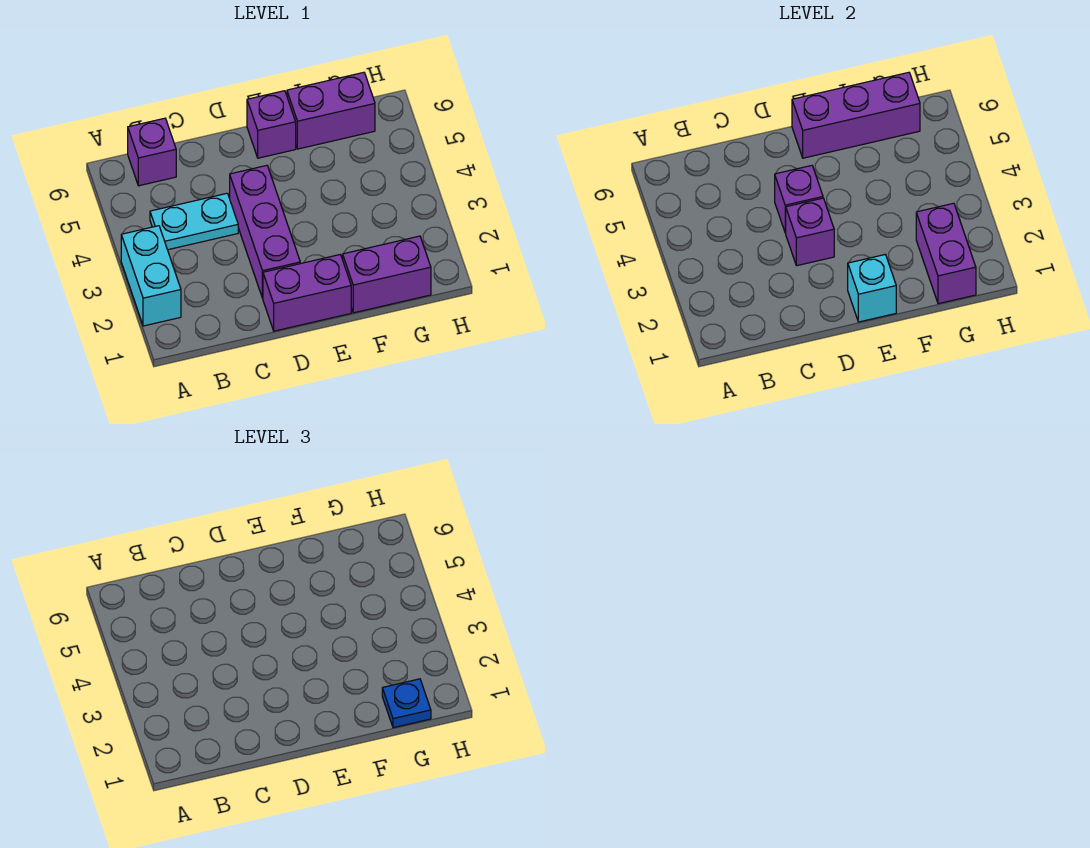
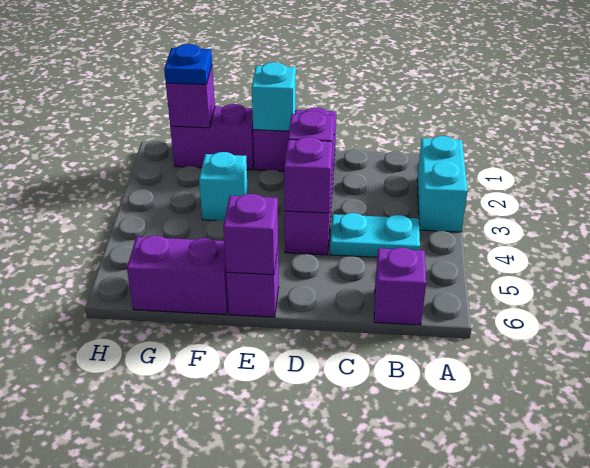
purple brick E6:G6 level 2 -> purple brick E6 level 2
none -> cyan brick F3 level 1
purple brick G1:G2 level 2 -> purple brick G1 level 2

